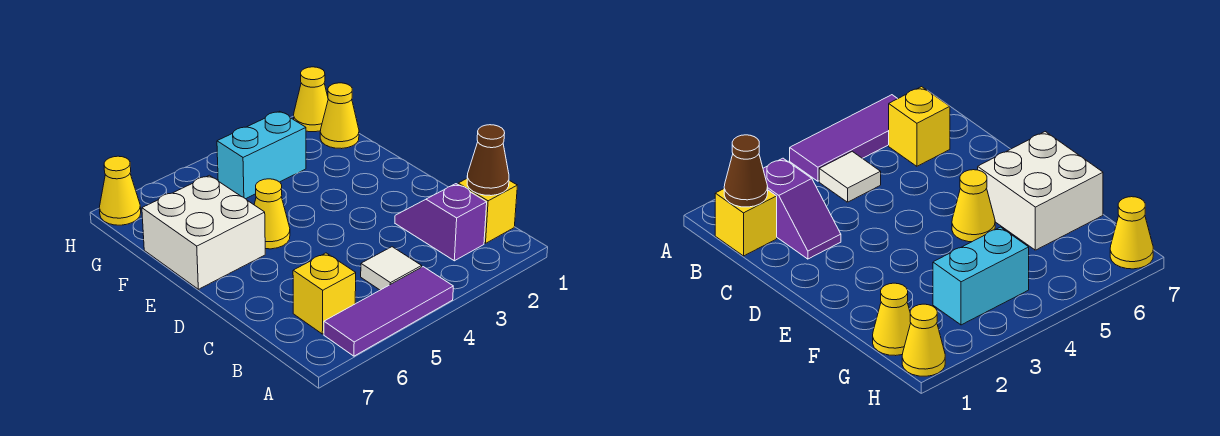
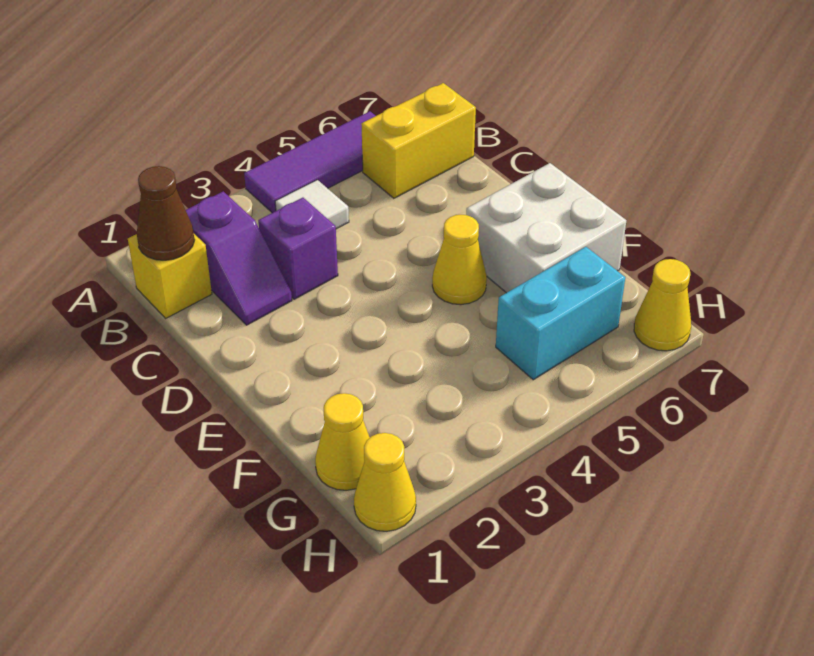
yellow brick B6 level 1 -> yellow brick B6:B7 level 1
none -> purple brick C3 level 1
cyan brick G3:G4 level 1 -> cyan brick G5:G6 level 1

